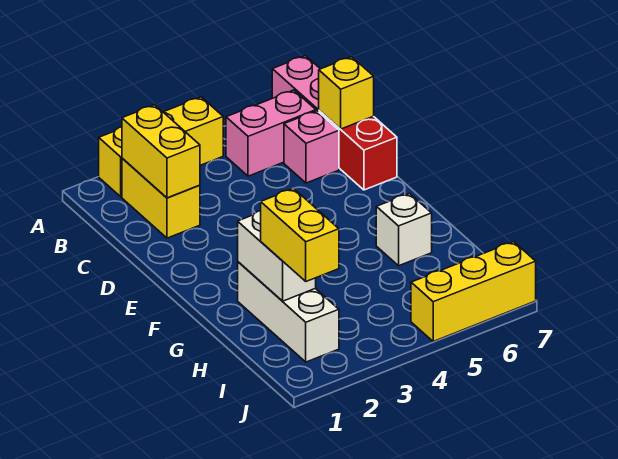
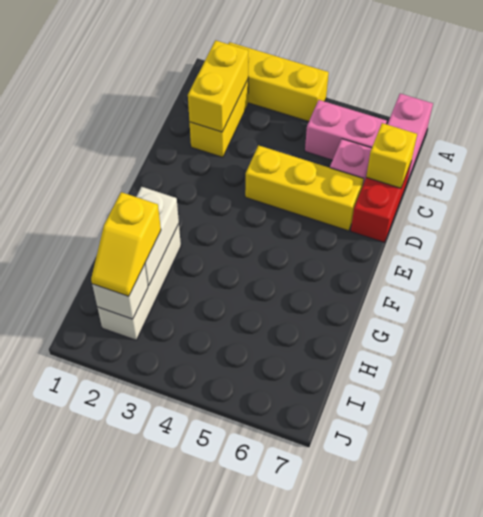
white brick G6 level 1 -> white brick I2 level 2
yellow brick H2:I2 level 3 -> yellow slope H2:I2 level 3 top H
yellow brick J5:J7 level 1 -> yellow brick D4:D6 level 1

